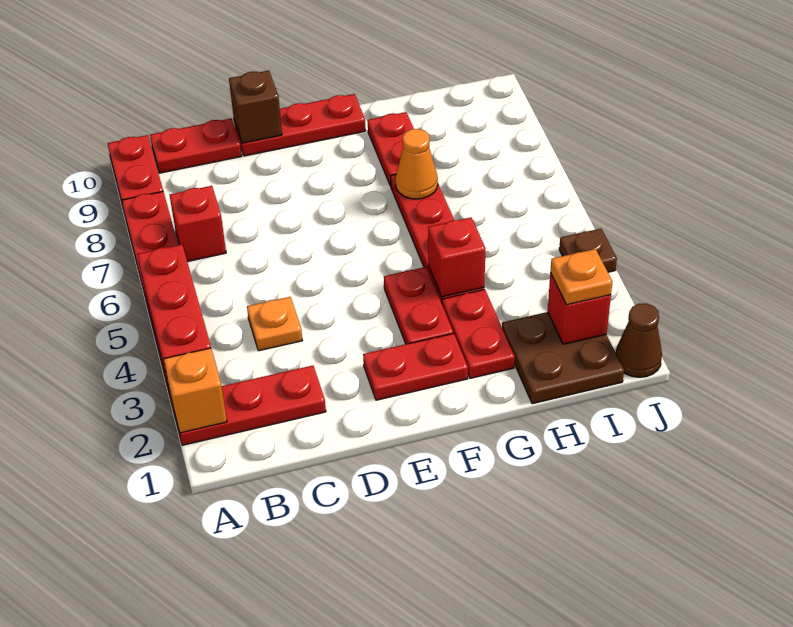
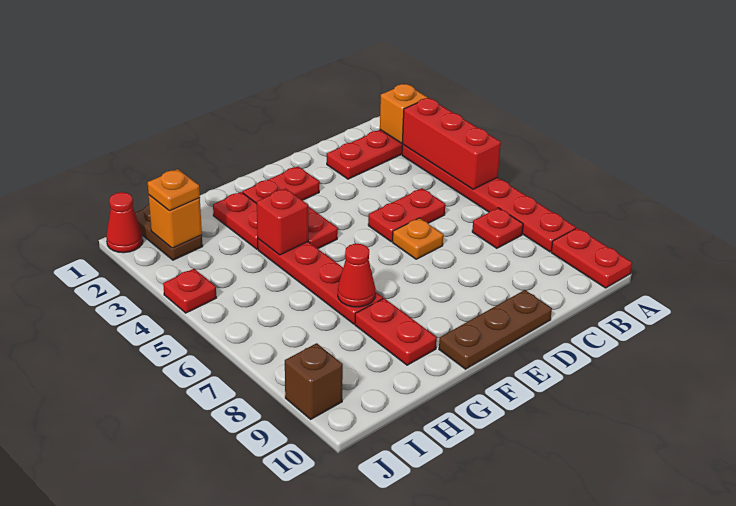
red brick B7 level 1 -> red plate B7 level 1
red plate B10:C10 level 1 -> red plate C5:D5 level 1
orange plate C4 level 1 -> orange plate D6 level 1
red plate D10:F10 level 1 -> brown plate D10:F10 level 1
brown brick D10 level 2 -> brown brick J9 level 1
orange cone G7 level 2 -> red cone G7 level 2
brown plate H1:I2 level 1 -> brown plate I1:I2 level 1
red brick I2 level 2 -> orange brick I2 level 2
brown cone J1 level 1 -> red cone J1 level 1
brown plate J4 level 1 -> red plate J4 level 1

